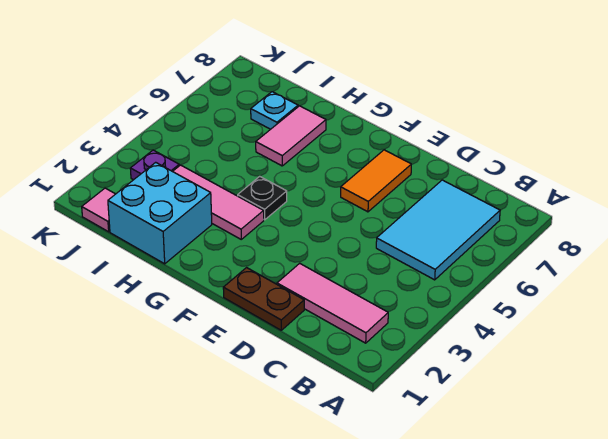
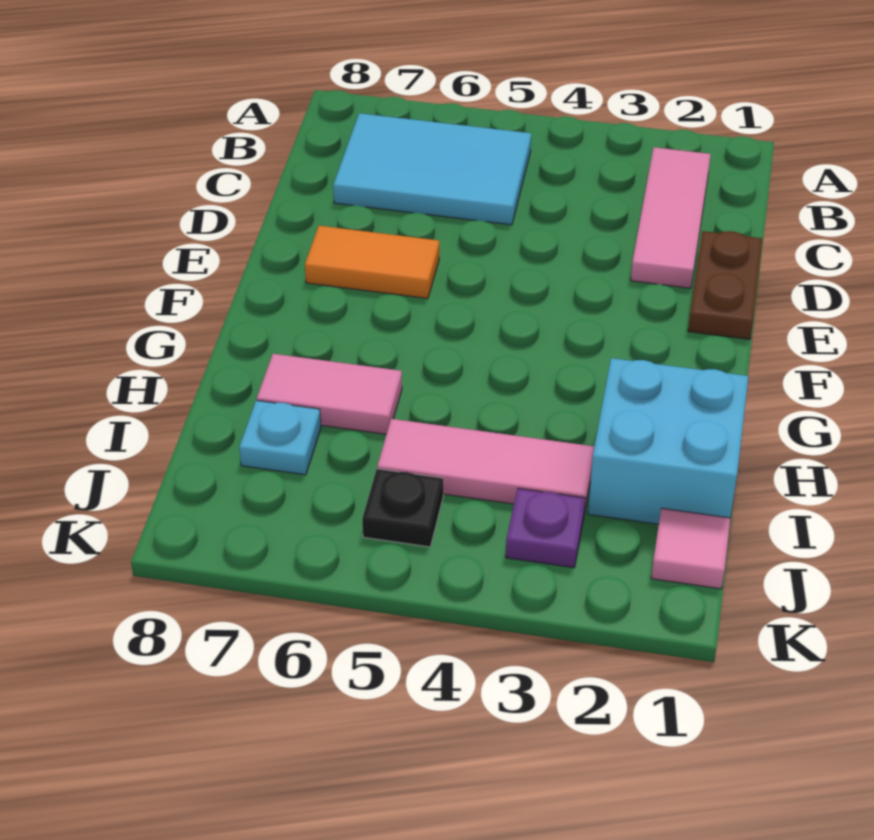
pink tile G3:I3 level 1 -> pink tile I3:I5 level 1
black plate G4 level 1 -> black plate J5 level 1

